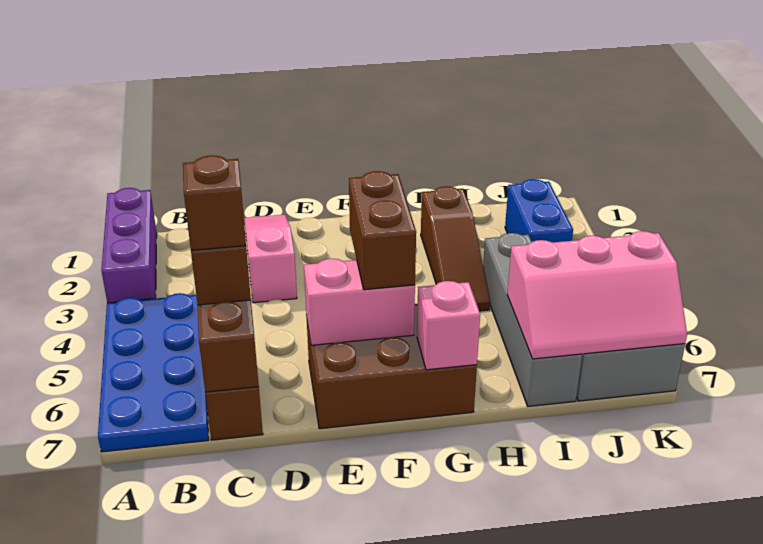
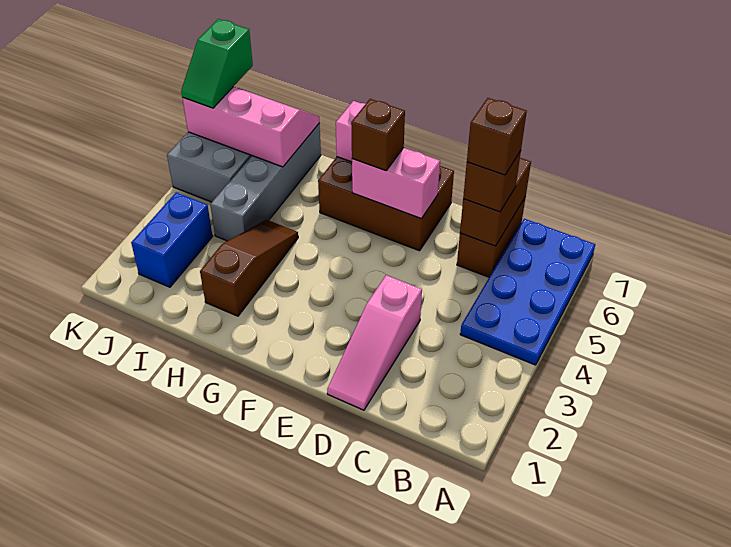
purple brick A1:A3 level 1 -> none
brown brick F5:F6 level 3 -> brown brick F6 level 3
none -> green slope K6:K7 level 3 top 7

